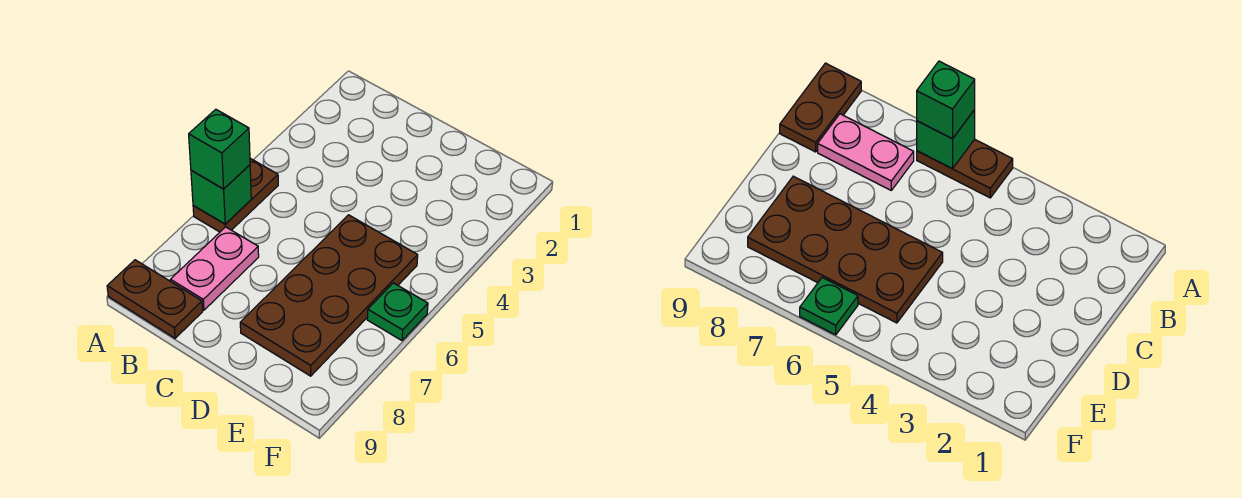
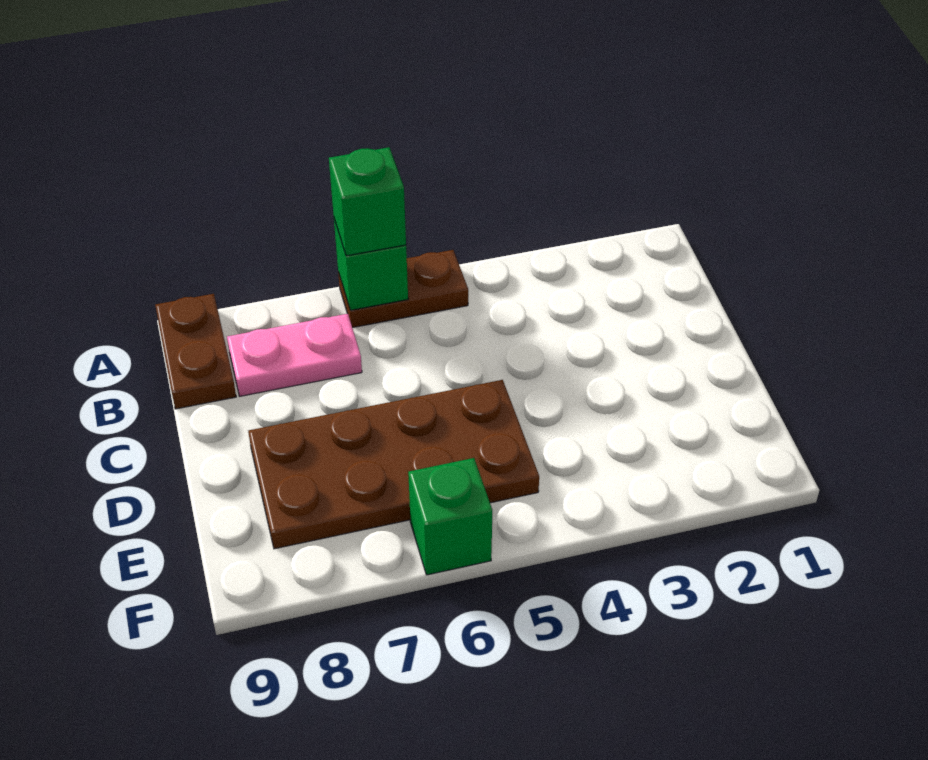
green plate F6 level 1 -> green brick F6 level 1

